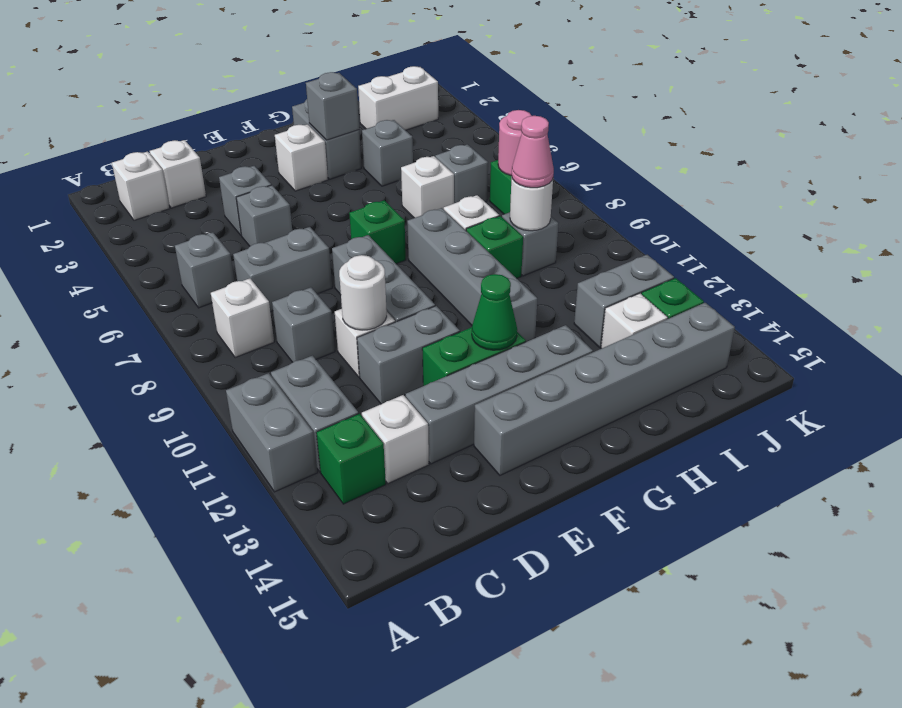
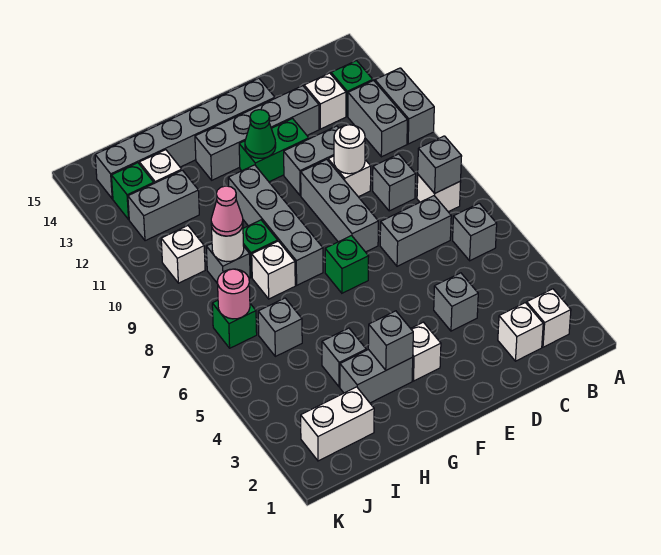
grey brick D5 level 1 -> grey brick B8 level 2
grey brick G2:G3 level 1 -> grey brick G3:H3 level 1
white brick H6 level 1 -> white brick J10 level 1

